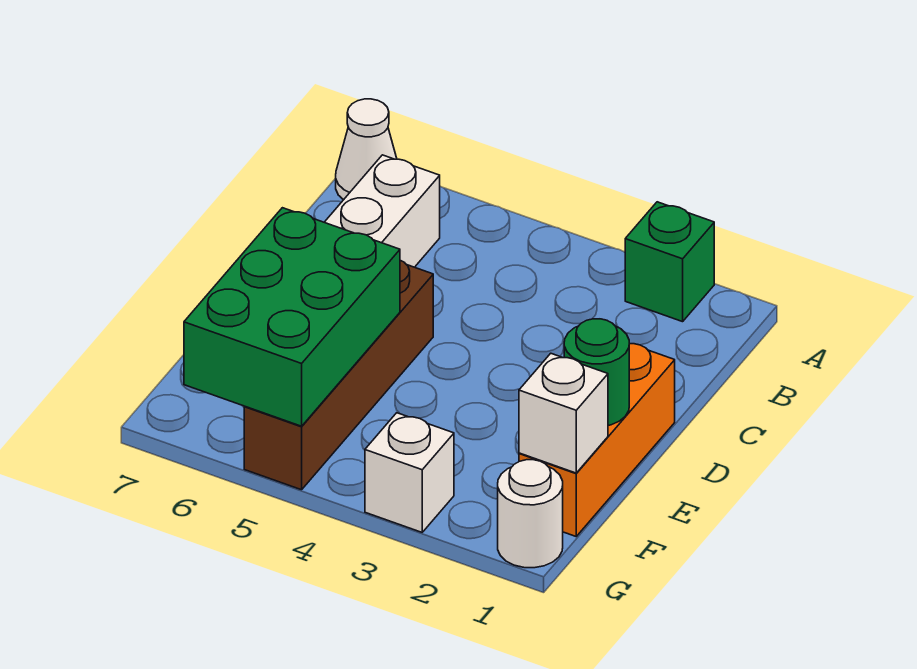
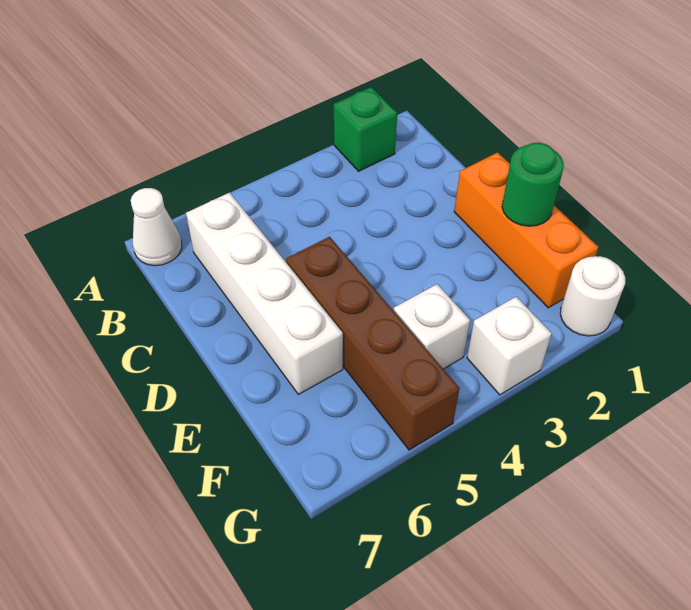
green brick E5:G6 level 2 -> none
white brick F1 level 2 -> white brick F4 level 1

